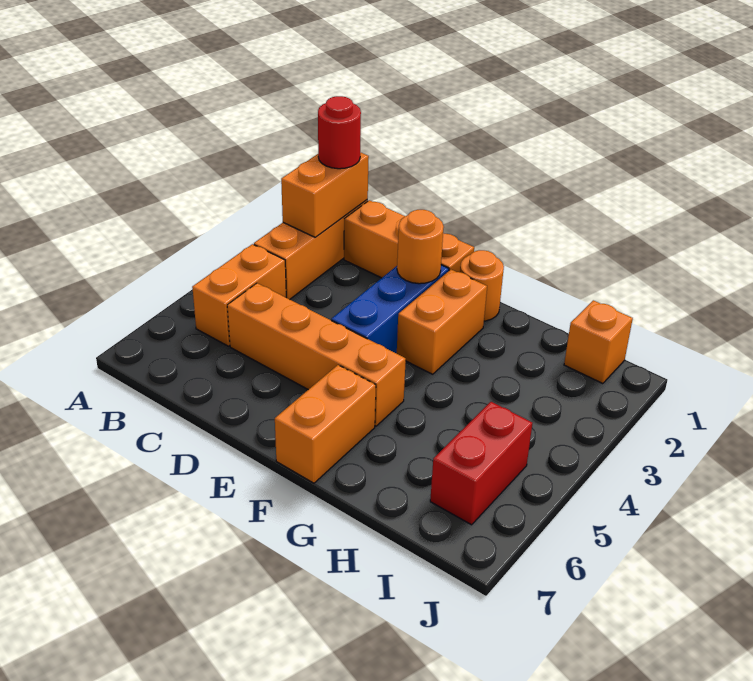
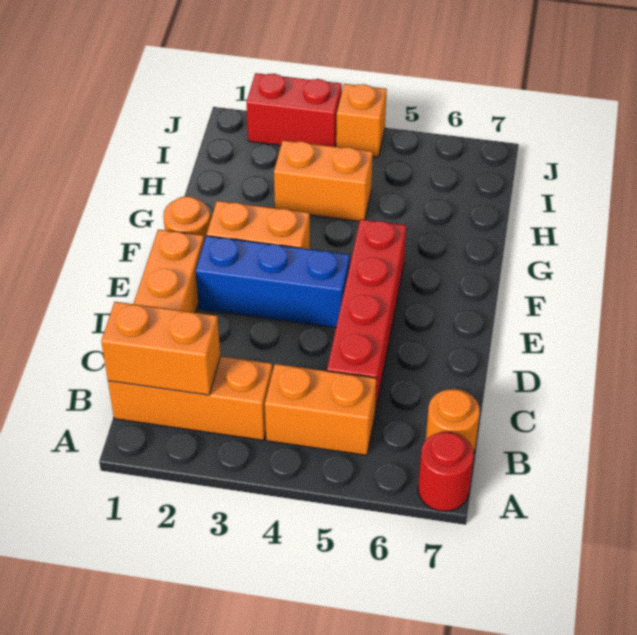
red round brick B1 level 3 -> red round brick A7 level 1
orange brick C5:F5 level 1 -> red brick C5:F5 level 1
orange round brick E2 level 2 -> orange round brick B7 level 1
orange brick F6:F7 level 1 -> orange brick H3:H4 level 1
orange brick I1 level 1 -> orange brick J4 level 1
red brick I5:I6 level 1 -> red brick J2:J3 level 1

